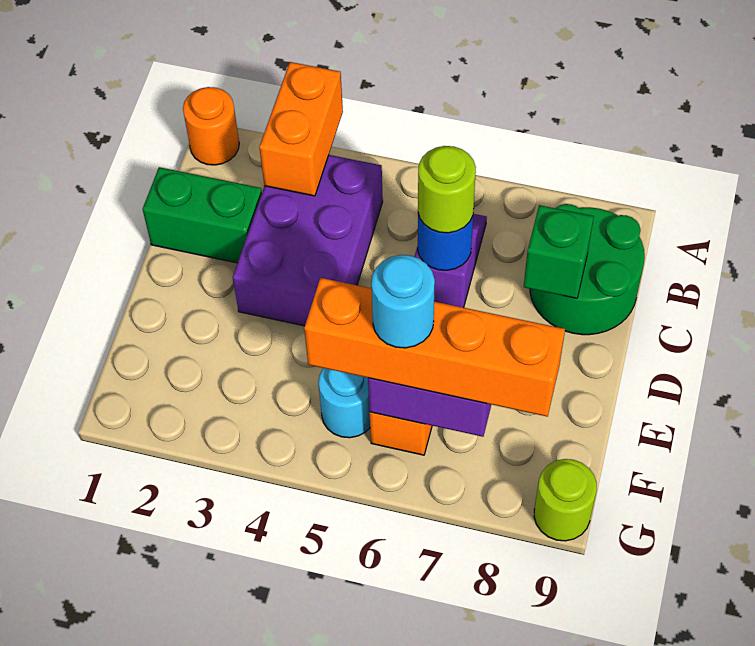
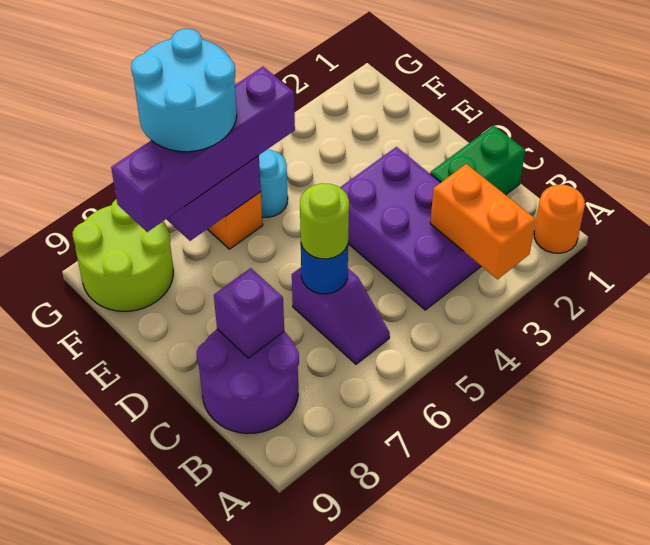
green round brick B8:C9 level 1 -> purple round brick B8:C9 level 1
green brick C8 level 2 -> purple brick C8 level 2
orange brick F5:F8 level 3 -> purple brick F5:F8 level 3
cyan round brick F6 level 4 -> cyan round brick F6:G7 level 4
lime round brick G9 level 1 -> lime round brick F8:G9 level 1

